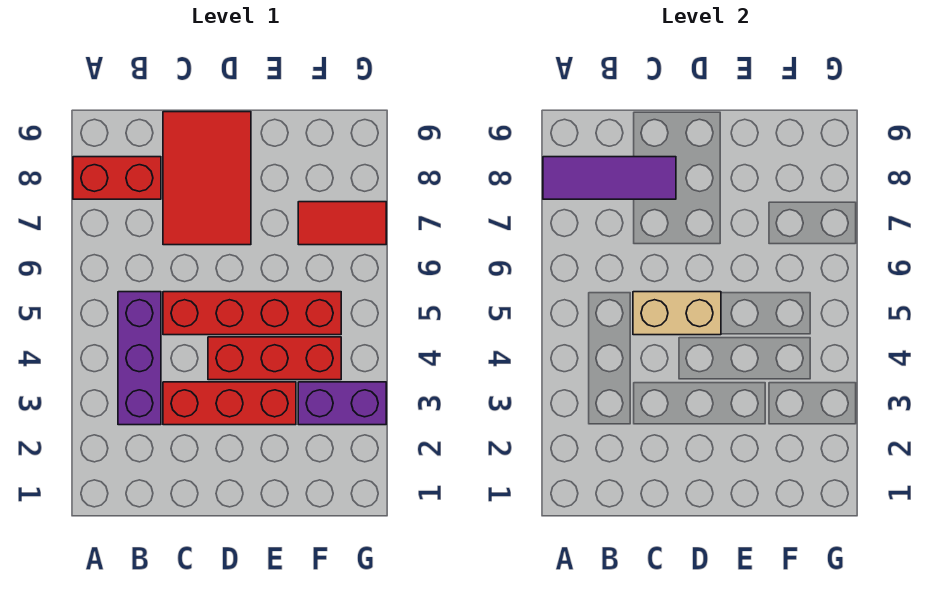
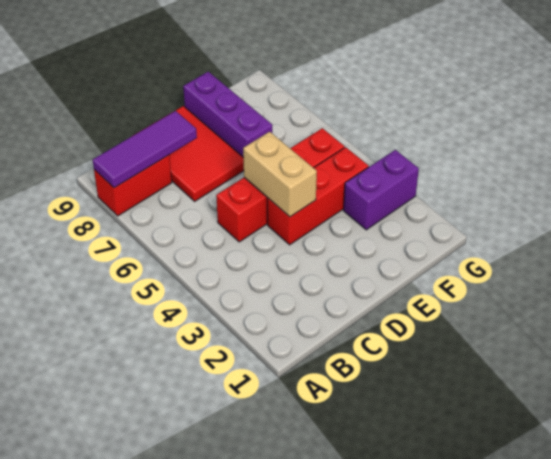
purple brick B3:B5 level 1 -> purple brick E7:E9 level 1
red brick C3:E3 level 1 -> none
tan brick C5:D5 level 2 -> tan brick D4:D5 level 2
red tile F7:G7 level 1 -> none

